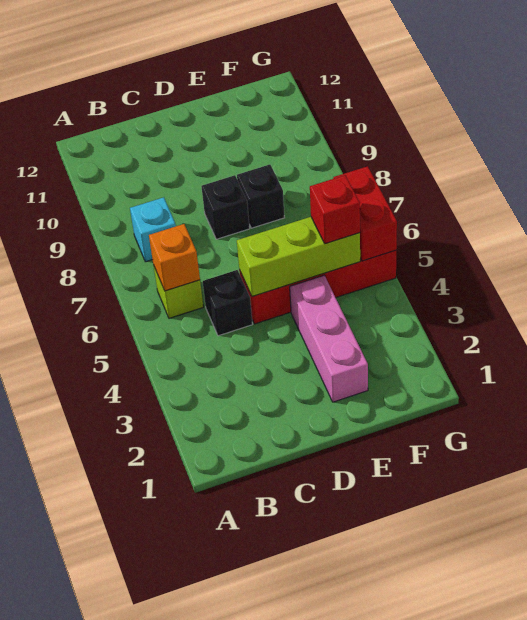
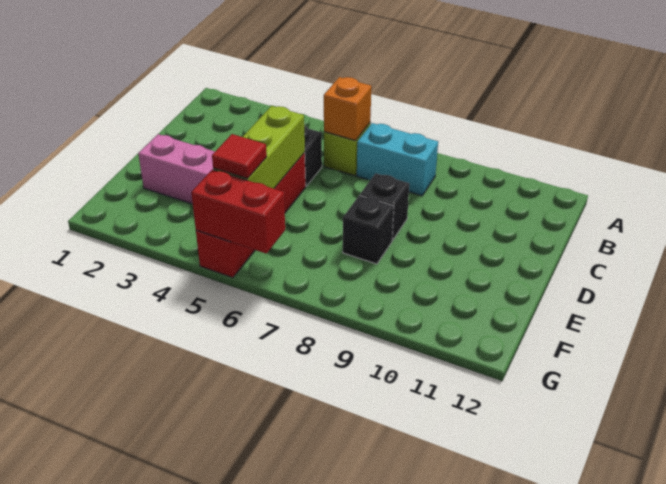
cyan brick B8 level 1 -> cyan brick B7:B8 level 1
red brick F5 level 3 -> red tile F5 level 3

